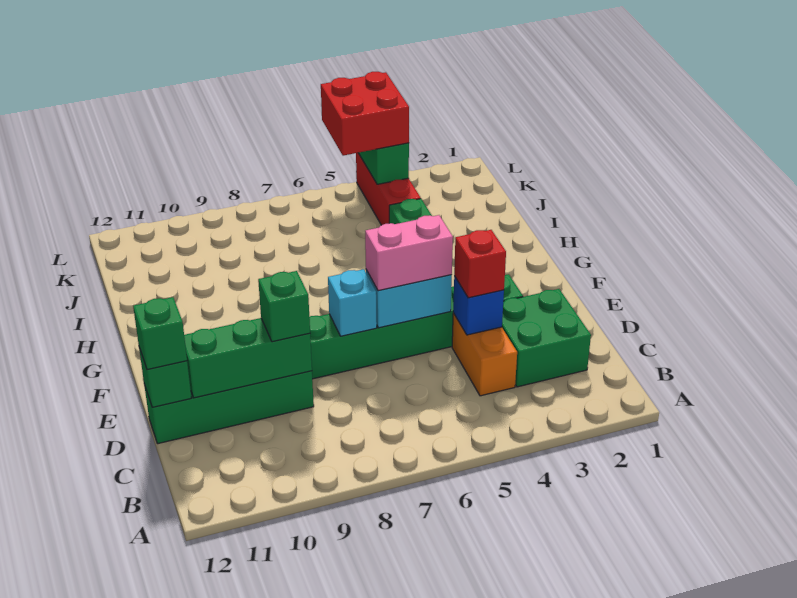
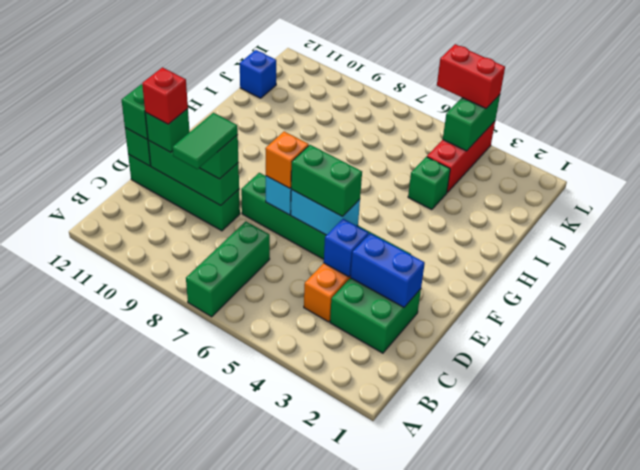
none -> green brick A7:C7 level 1
none -> green tile C9:D9 level 4
none -> blue brick D2:D3 level 2
red brick D4 level 3 -> red brick D11 level 4
none -> green brick D11 level 3
pink brick E5:E6 level 3 -> green brick E5:E6 level 3
none -> orange brick E7 level 3
none -> blue brick J12 level 1
red brick K4:L5 level 3 -> red brick L4:L5 level 3

